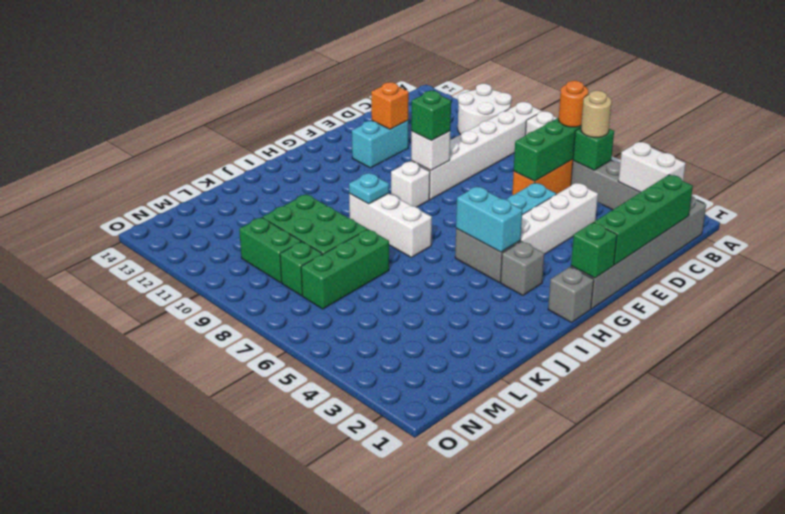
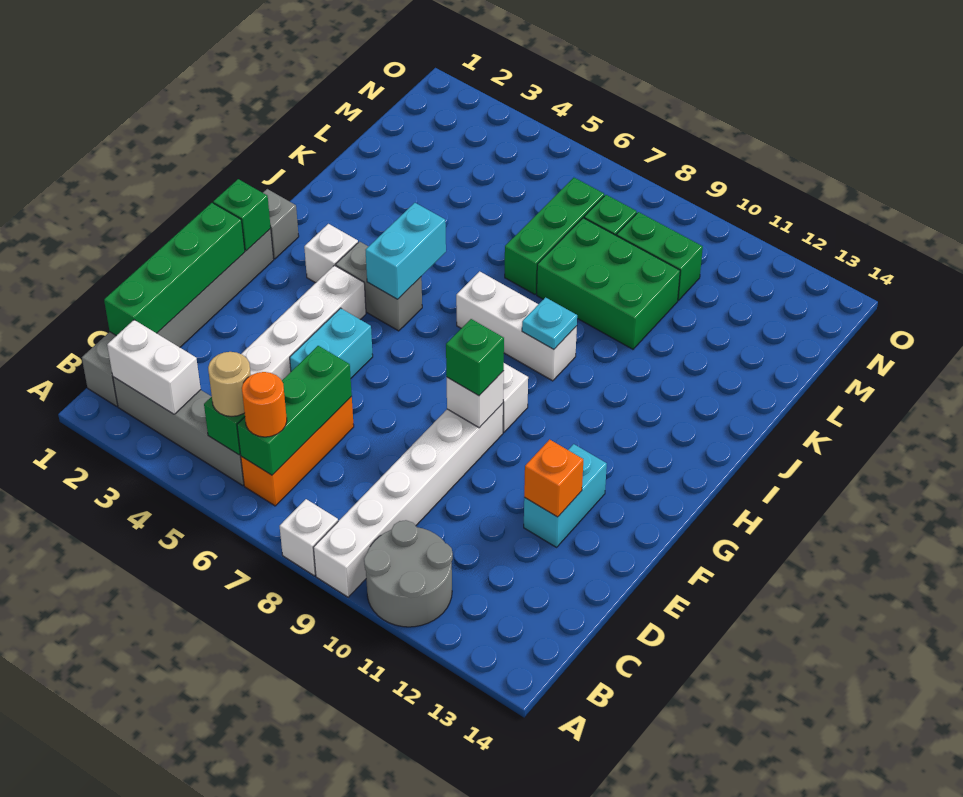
white round brick A10:B11 level 1 -> grey round brick A10:B11 level 1
grey brick H3 level 1 -> white brick H3 level 1
cyan brick H4:H5 level 2 -> cyan brick H5:I5 level 2

